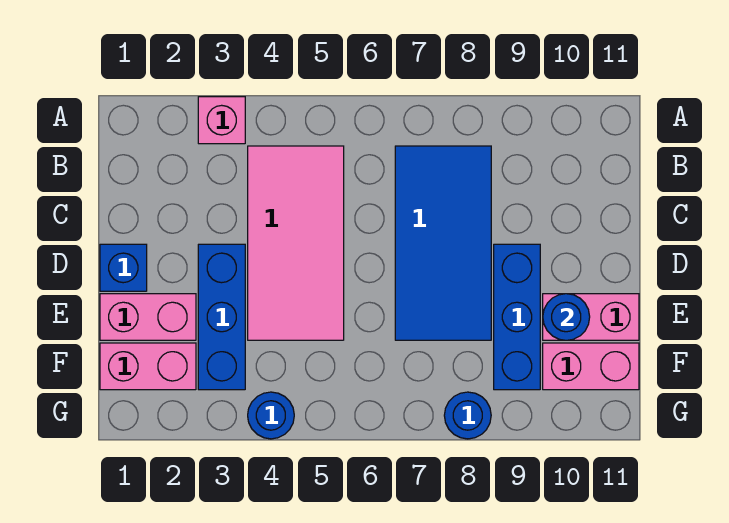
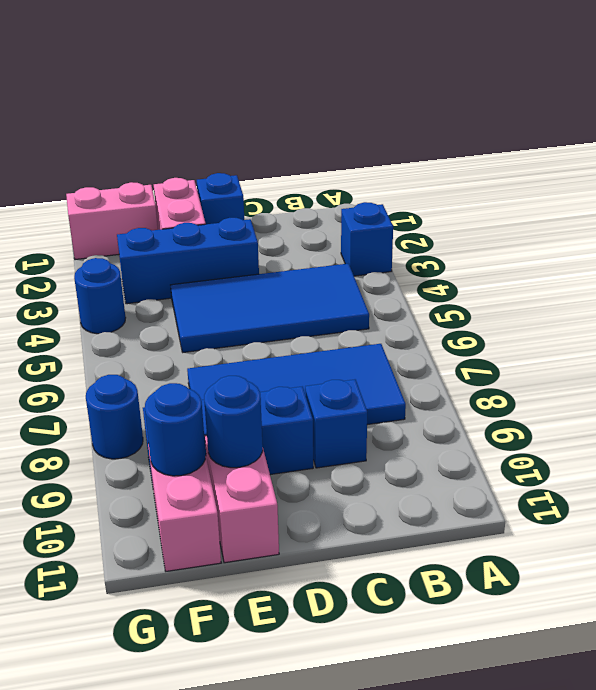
pink brick A3 level 1 -> blue brick A3 level 1
pink tile B4:E5 level 1 -> blue tile B4:E5 level 1
none -> blue brick C9 level 1
pink brick F1:F2 level 1 -> pink brick F1:G1 level 1
none -> blue round brick F10 level 2

